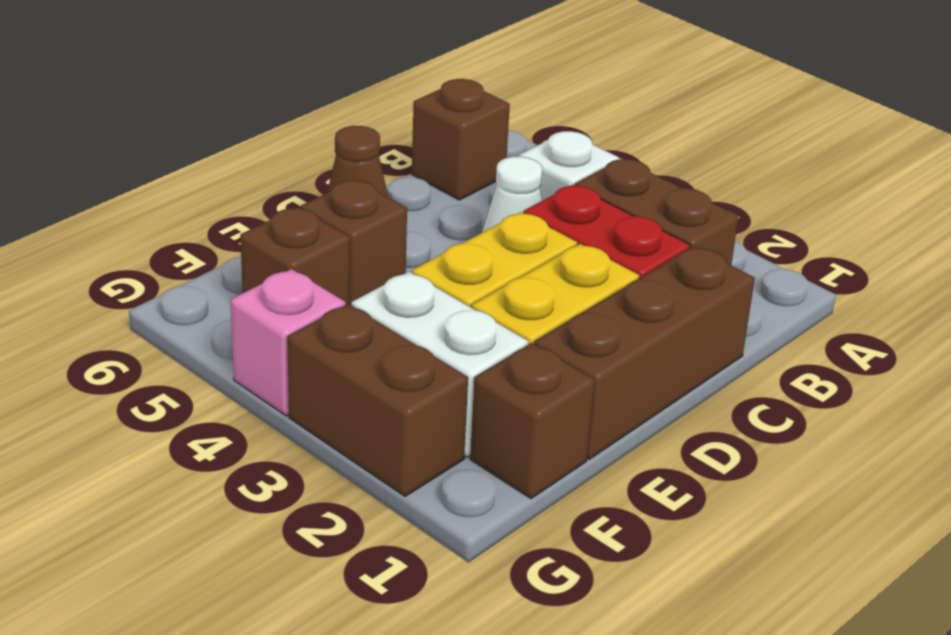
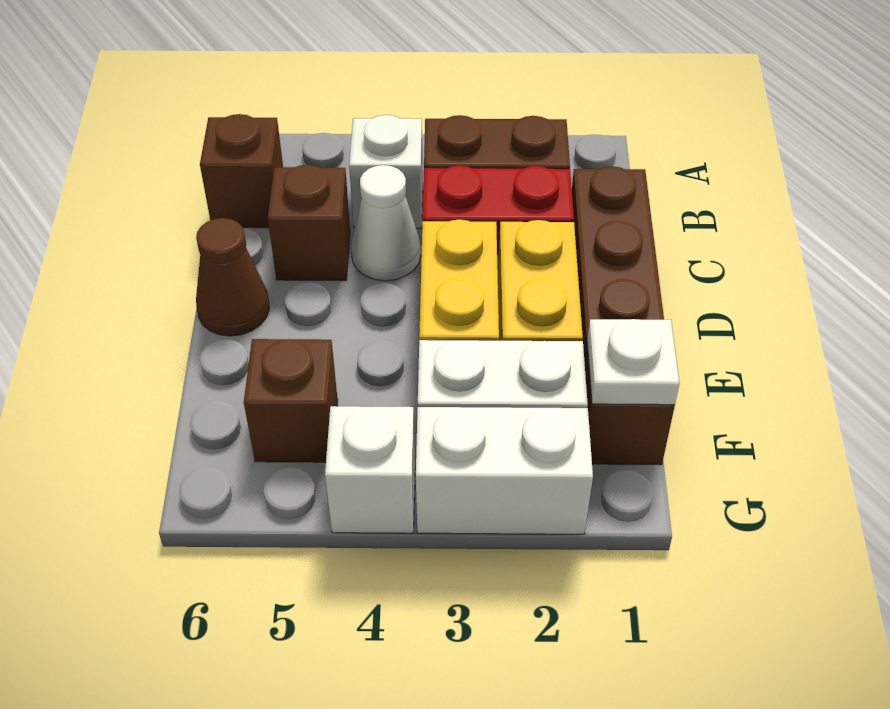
brown brick E5 level 1 -> brown brick C5 level 1
none -> white plate F1 level 2
brown brick G2:G3 level 1 -> white brick G2:G3 level 1
pink brick G4 level 1 -> white brick G4 level 1

